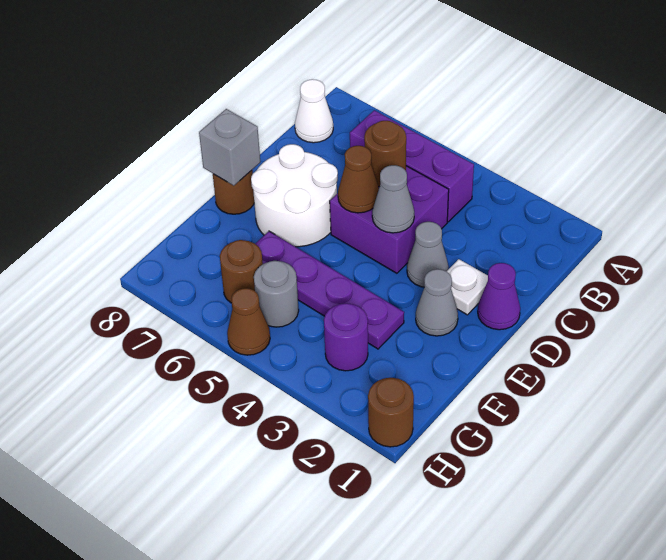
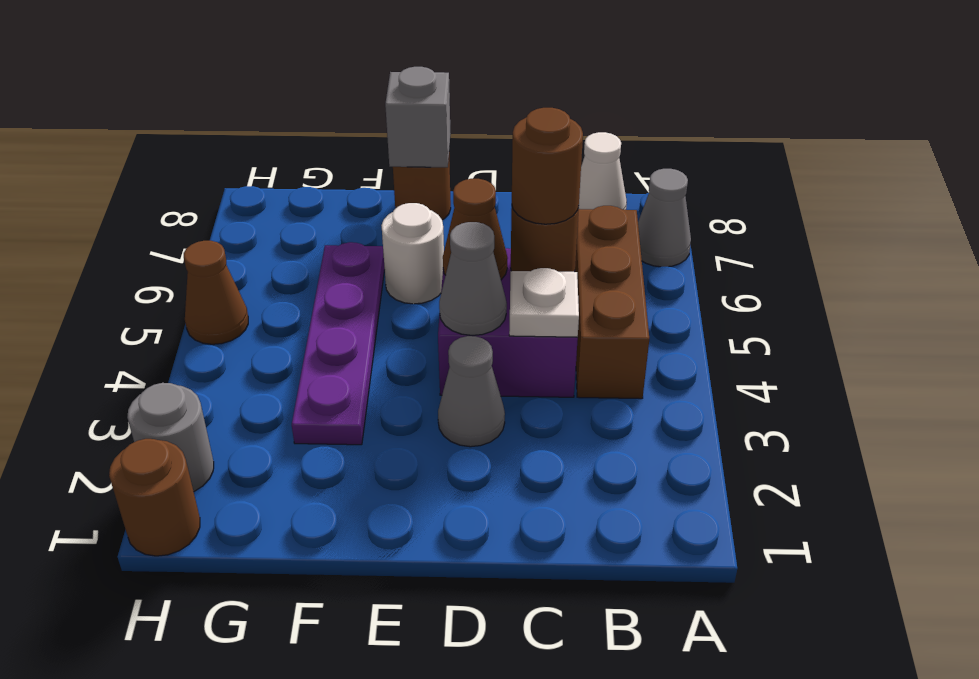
purple brick B4:B6 level 1 -> brown brick B4:B6 level 1
purple cone D1 level 1 -> none
white plate D2 level 1 -> white plate C4 level 2
white round brick D6:E7 level 1 -> white round brick E6 level 1
grey cone E2 level 1 -> grey cone A7 level 1
purple round brick G3 level 1 -> none
grey round brick G5 level 1 -> grey round brick H2 level 1
brown round brick G6 level 1 -> brown round brick C5 level 3

